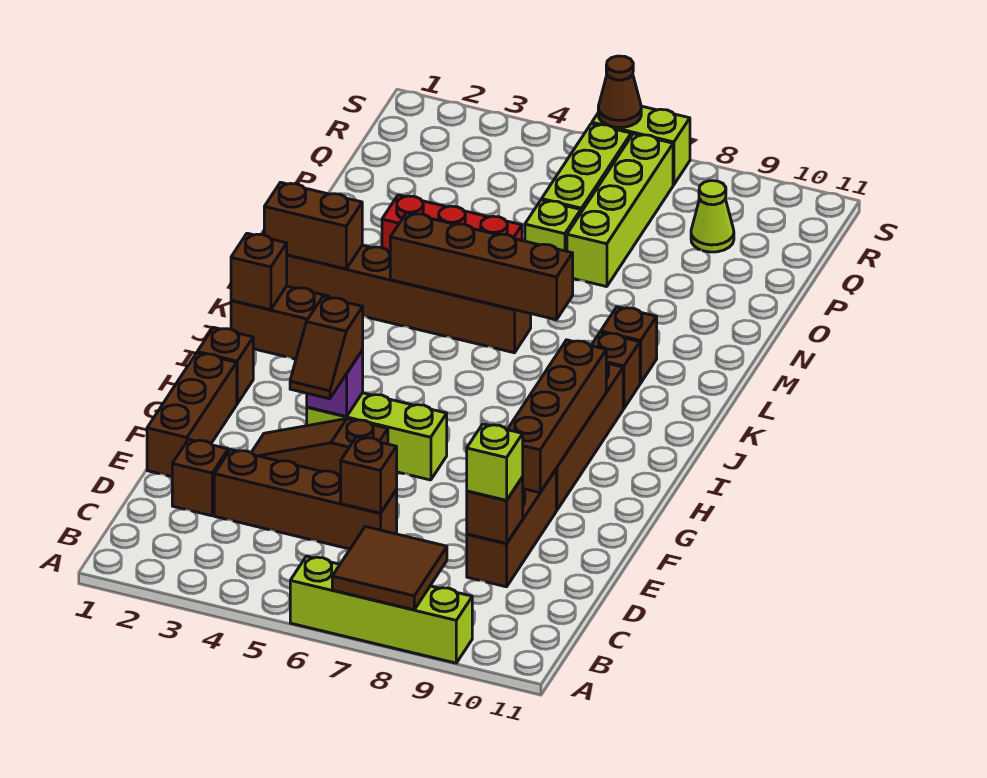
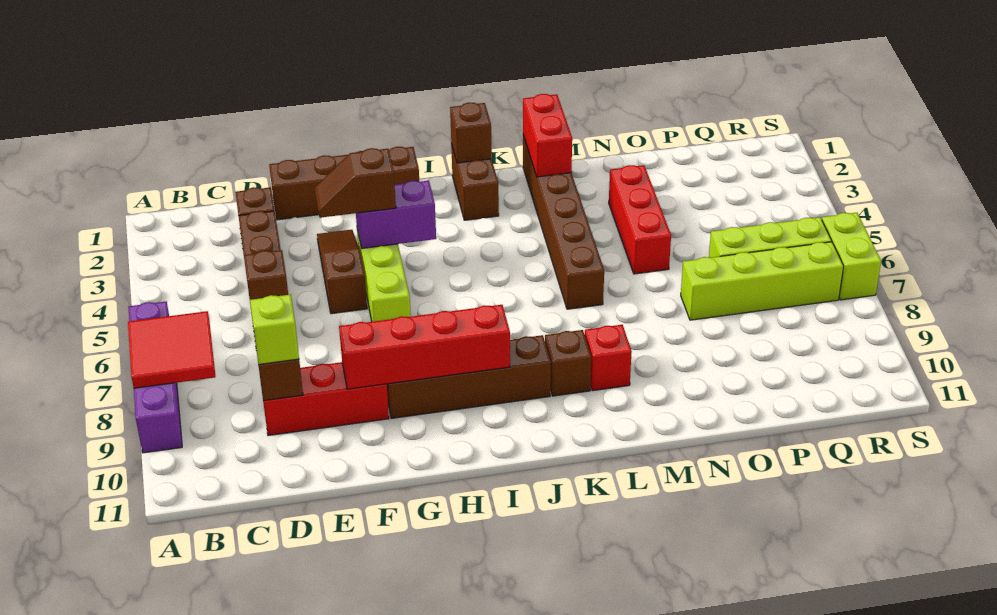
lime brick A6:A9 level 1 -> purple brick A6:A9 level 1
brown tile A7:B8 level 2 -> red tile A7:B8 level 2
brown brick D9:F9 level 1 -> red brick D9:F9 level 1
brown brick F9:I9 level 2 -> red brick F9:I9 level 2
purple brick G4 level 2 -> purple brick G4:H4 level 2
brown brick L1:L2 level 2 -> red brick L1:L2 level 2
brown brick L4:L7 level 2 -> none
brown brick L9 level 1 -> red brick L9 level 1
lime brick O6 level 1 -> none
lime cone Q9 level 1 -> none
brown cone S6 level 2 -> none

